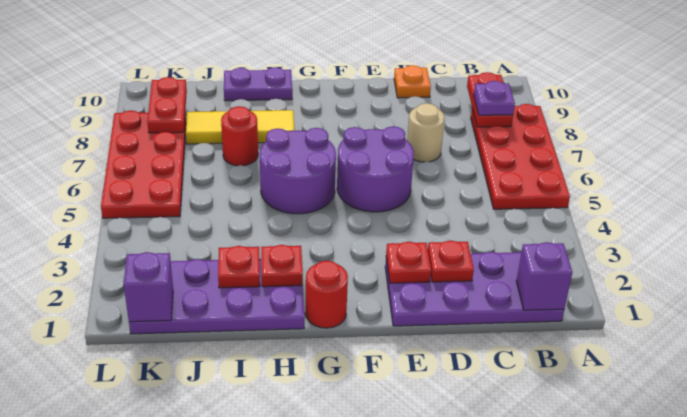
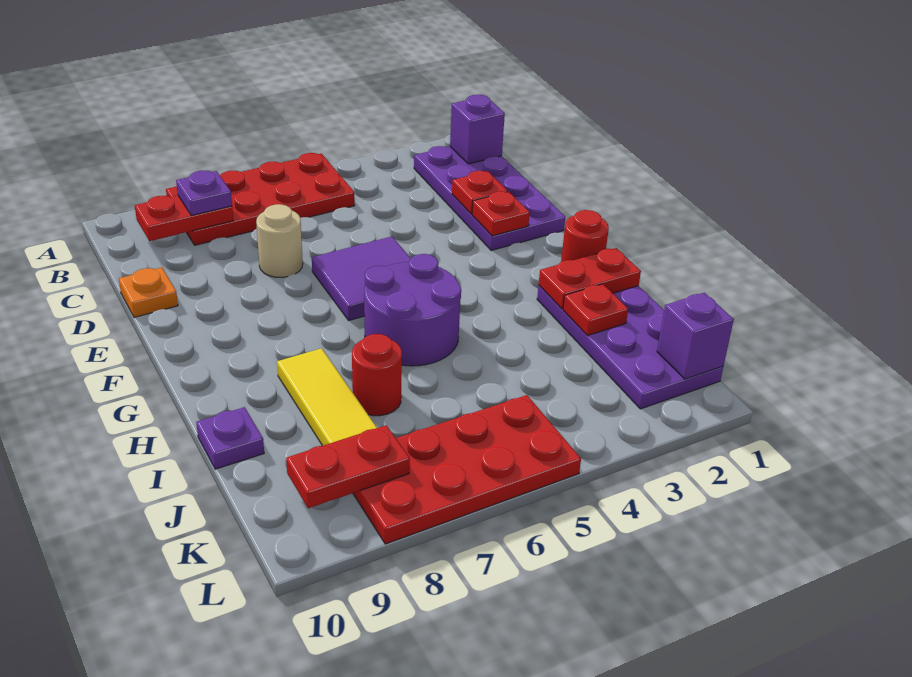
purple round brick E5:F6 level 1 -> purple tile E5:F6 level 1
red plate H2 level 2 -> red plate H1:H2 level 2
purple plate H10:I10 level 1 -> purple plate I10 level 1

